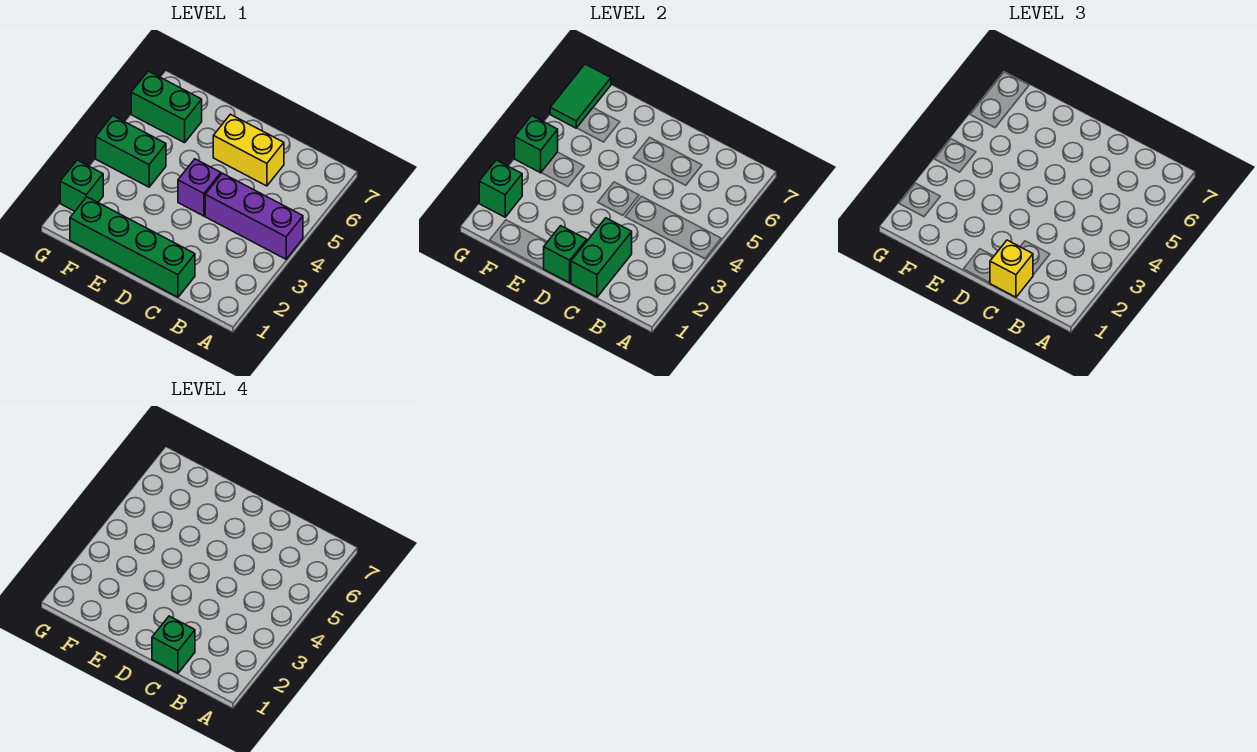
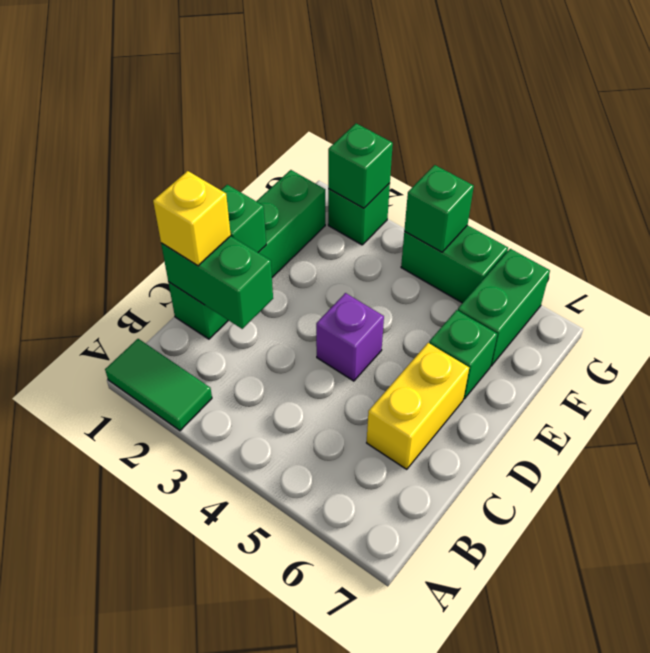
purple brick A4:C4 level 1 -> none
green brick C1 level 4 -> green brick E6 level 1
green brick F4:G4 level 1 -> green brick G4:G5 level 1
green tile G6:G7 level 2 -> green tile A1:A2 level 1

